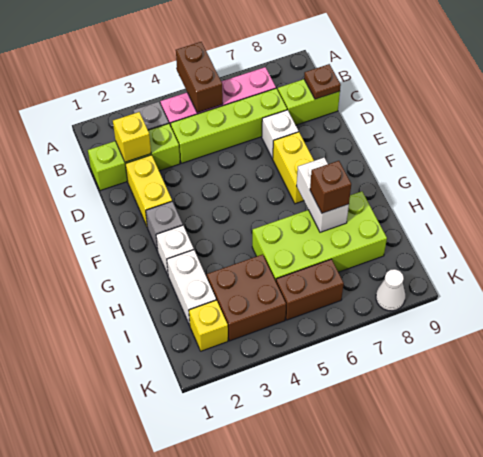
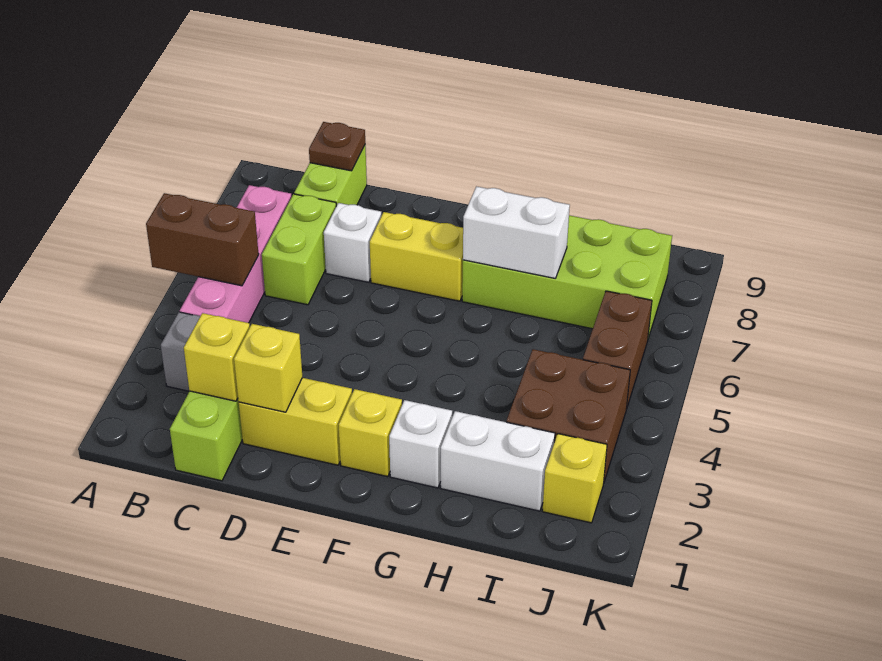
lime brick C4:C7 level 1 -> lime brick C6:C7 level 1
none -> yellow brick D2 level 2
grey brick F2 level 1 -> yellow brick F2 level 1
lime brick H5:I8 level 1 -> lime brick G7:J8 level 1
brown brick H7 level 3 -> none
white cone K8 level 1 -> none

